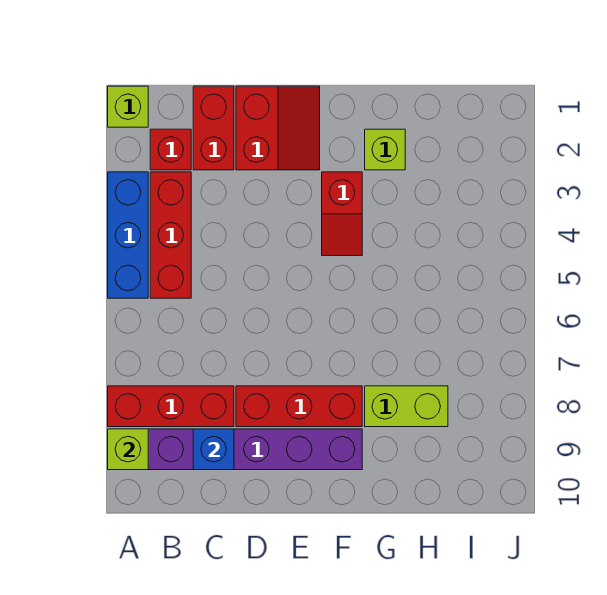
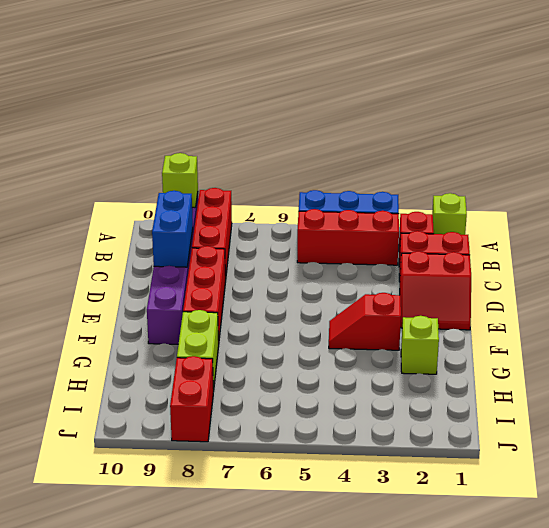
blue brick C9 level 2 -> blue brick C9:D9 level 2
none -> red brick I8:J8 level 1

